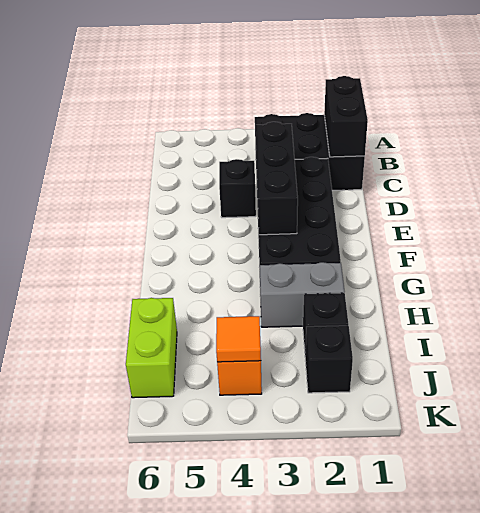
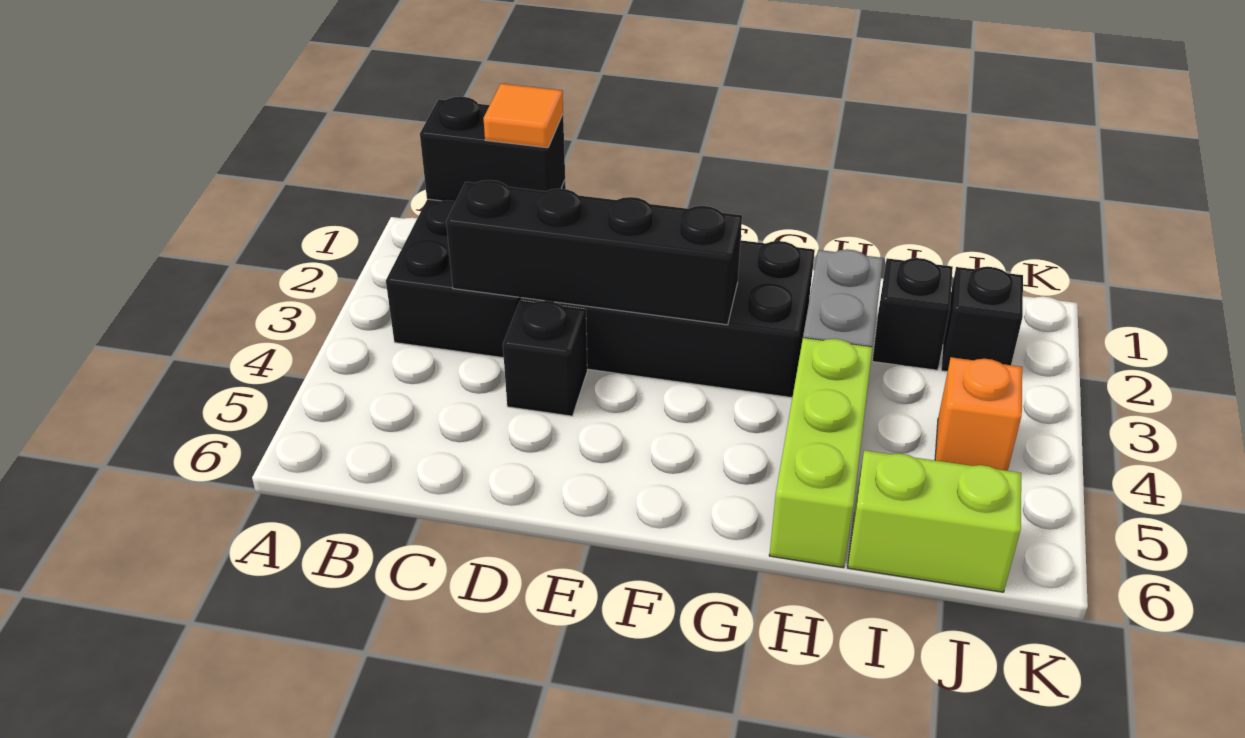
black brick D3:F3 level 2 -> black brick C3:F3 level 2
none -> lime brick H4:H6 level 1
orange tile J4 level 2 -> orange tile C1 level 3

